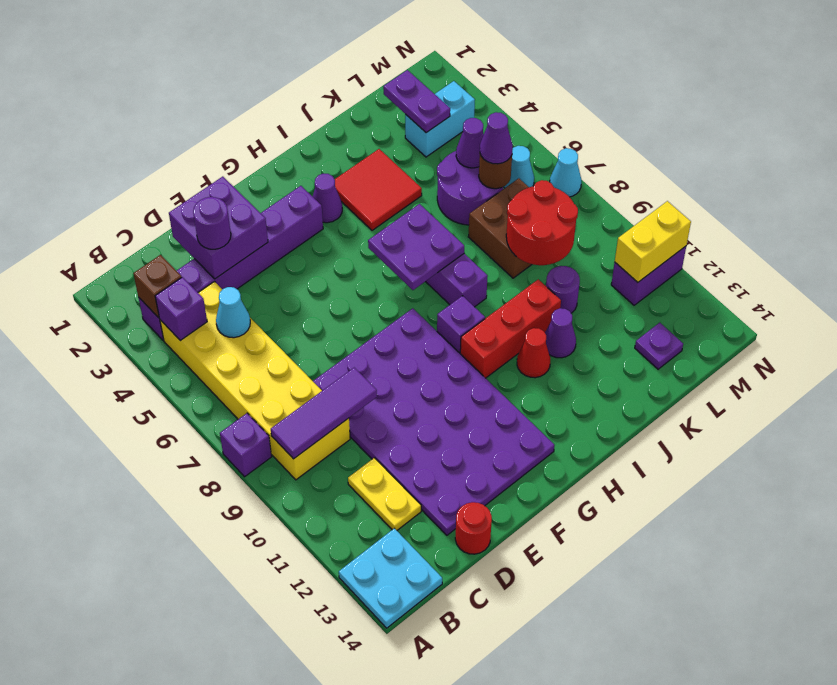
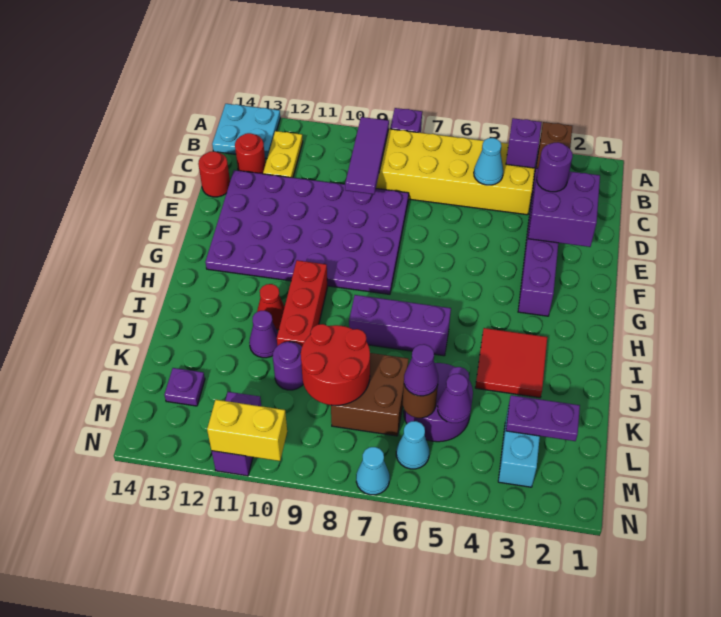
yellow plate C11:C12 level 1 -> yellow plate B12:C12 level 1
none -> red round brick C13 level 1
purple cone H3 level 1 -> none
purple plate H6:I7 level 2 -> none
purple brick H9 level 1 -> none
yellow brick M11:N11 level 2 -> yellow brick N10:N11 level 2

